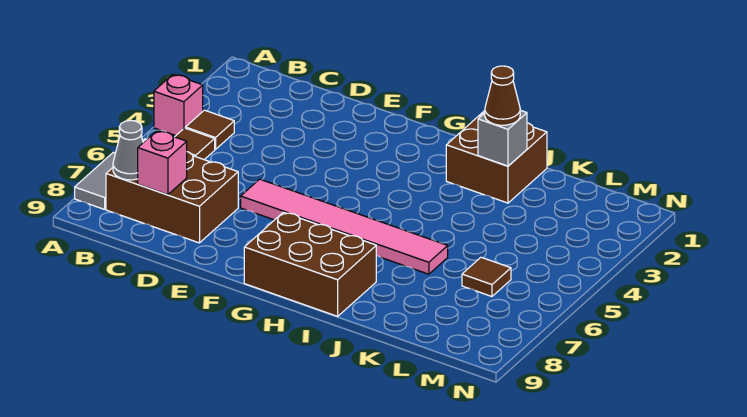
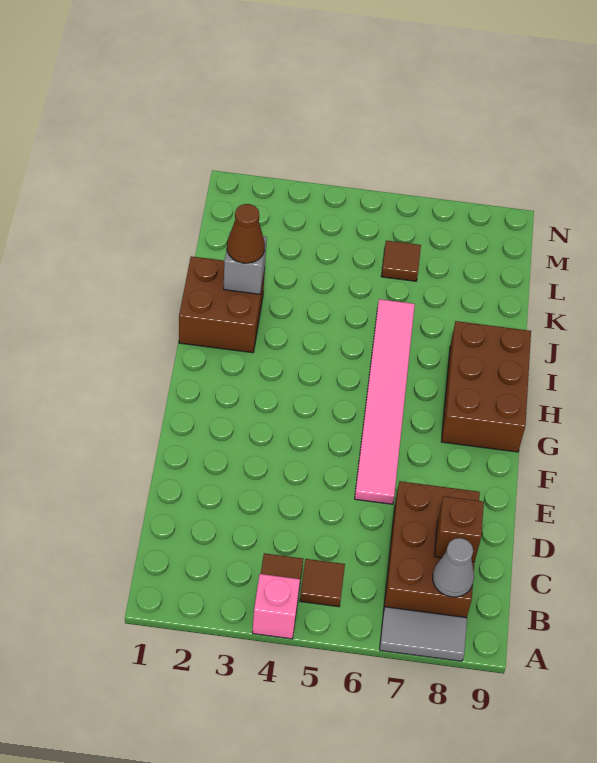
pink brick C8 level 2 -> brown brick C8 level 2

